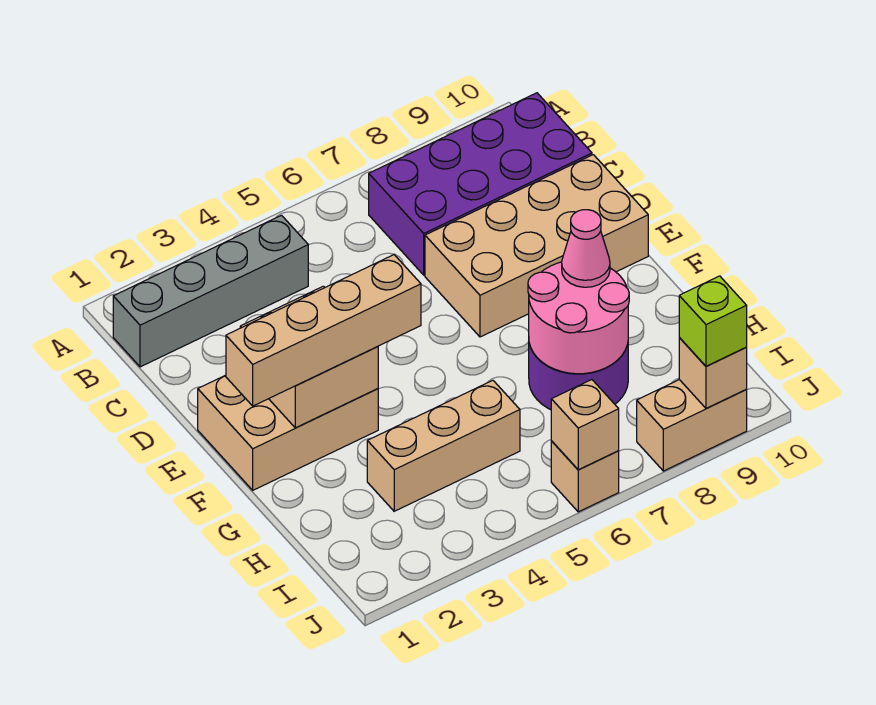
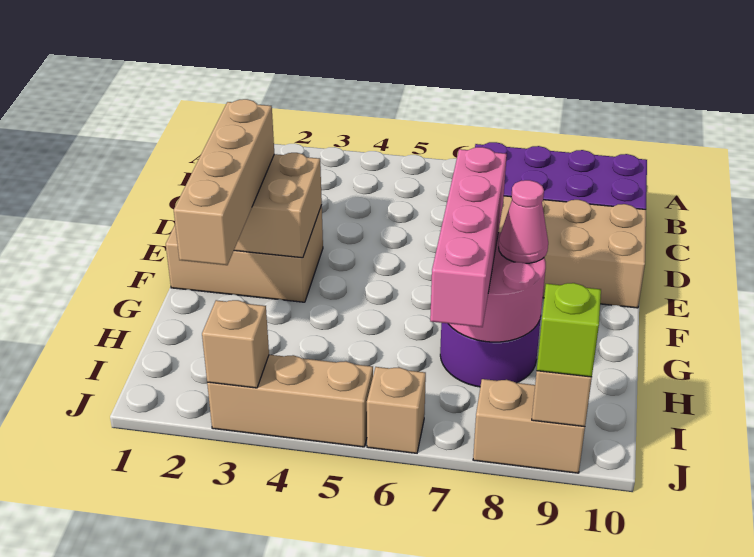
grey brick B1:B4 level 1 -> none
tan brick F1:F4 level 3 -> tan brick E2:H2 level 3
none -> pink brick F7:I7 level 3
tan brick H3:H5 level 1 -> tan brick J3:J5 level 1
tan brick J6 level 2 -> tan brick J3 level 2

